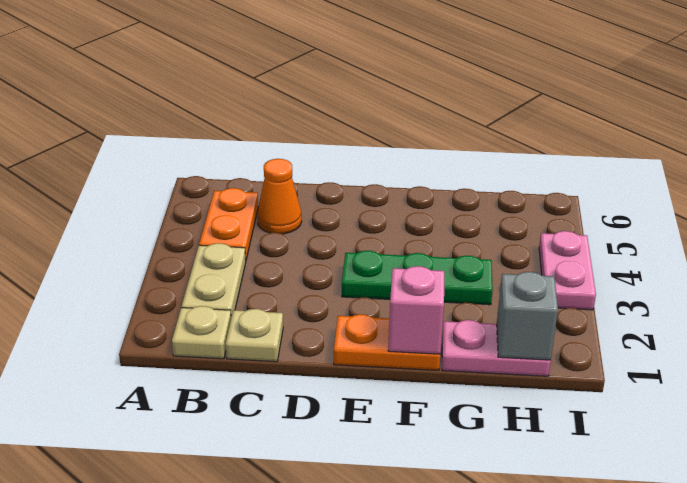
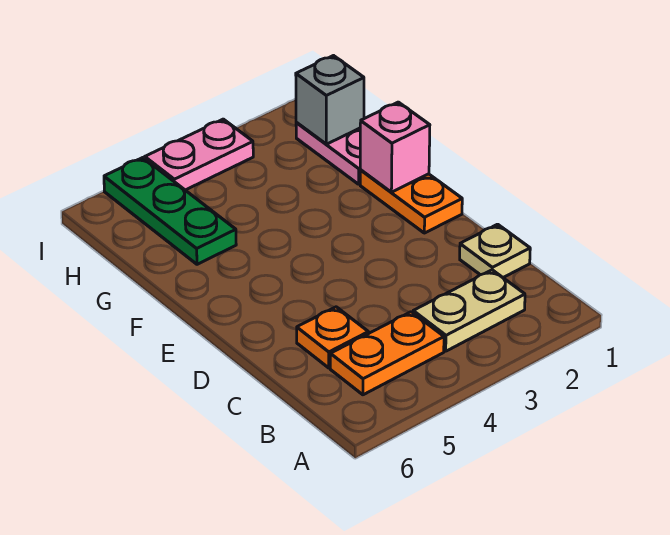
tan plate B1 level 1 -> none
orange cone C5 level 1 -> orange plate C5 level 1
green plate E3:G3 level 1 -> green plate G5:I5 level 1

